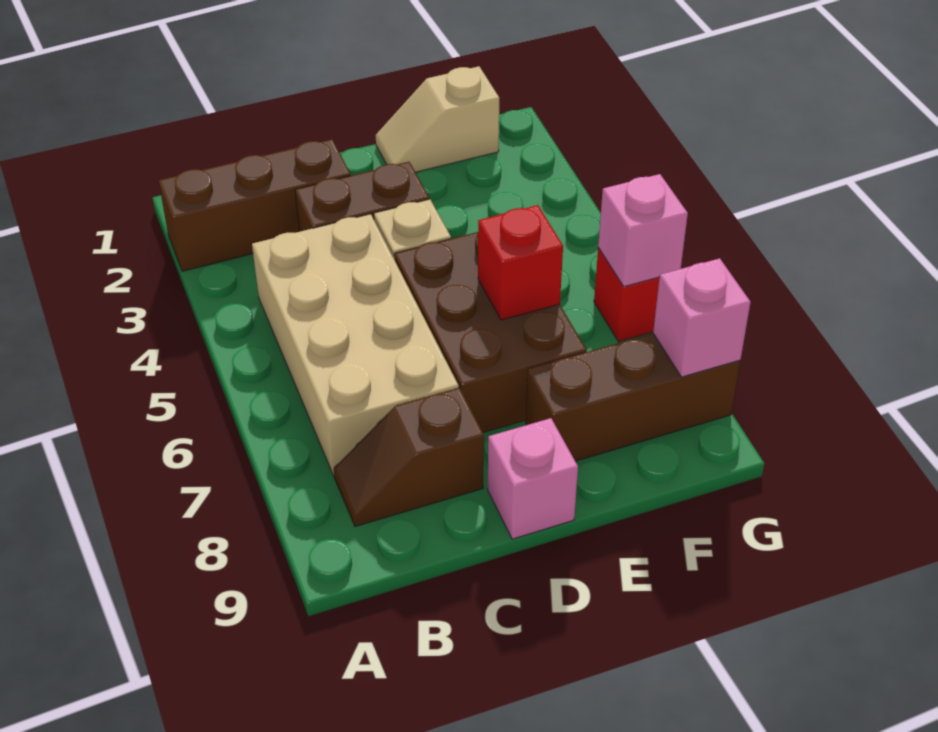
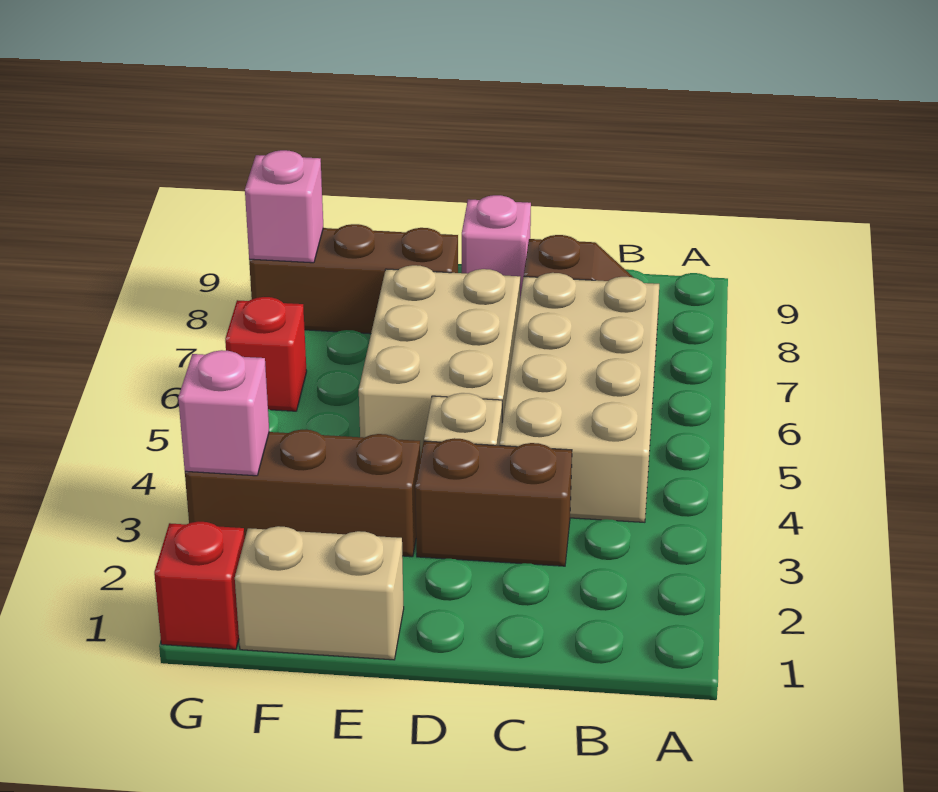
brown brick A2:C2 level 1 -> brown brick E3:G3 level 1
brown brick D5:E7 level 1 -> tan brick D5:E7 level 1
tan slope E1:F1 level 1 top F -> tan brick E1:F1 level 1
red brick E6 level 2 -> red brick G1 level 1
pink brick G6 level 2 -> pink brick G3 level 2

